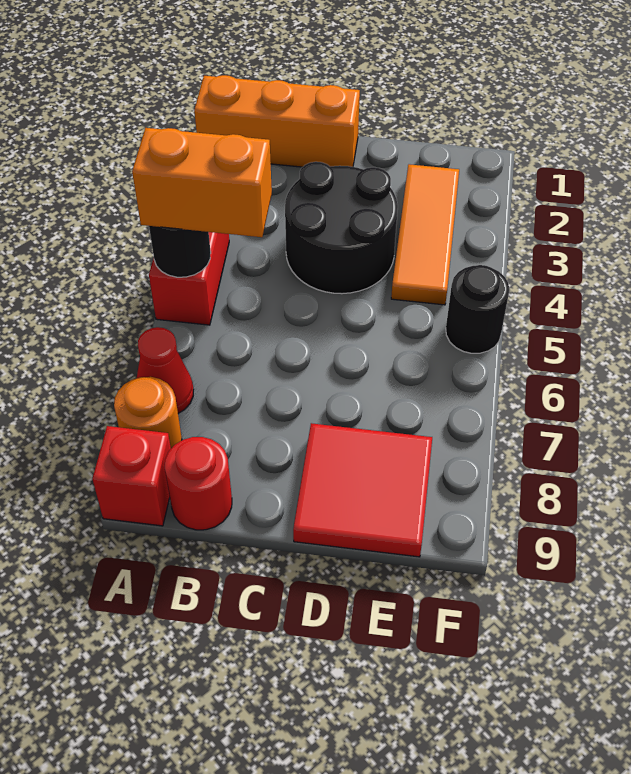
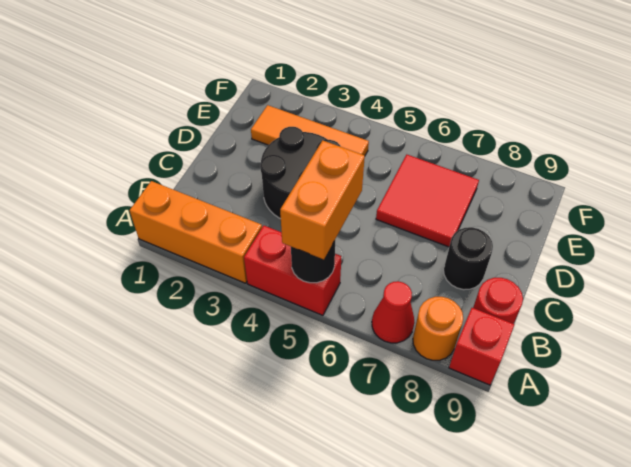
orange brick A1:C1 level 1 -> orange brick A1:A3 level 1
red tile D8:E9 level 1 -> red tile D6:E7 level 1
black round brick F5 level 1 -> black round brick C8 level 1

